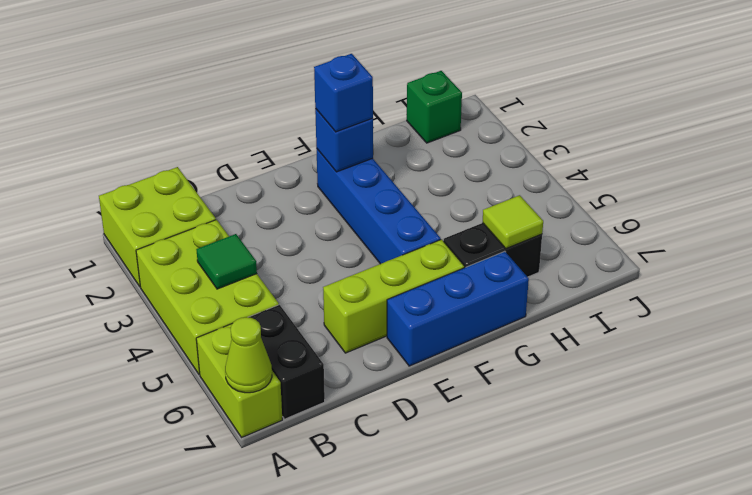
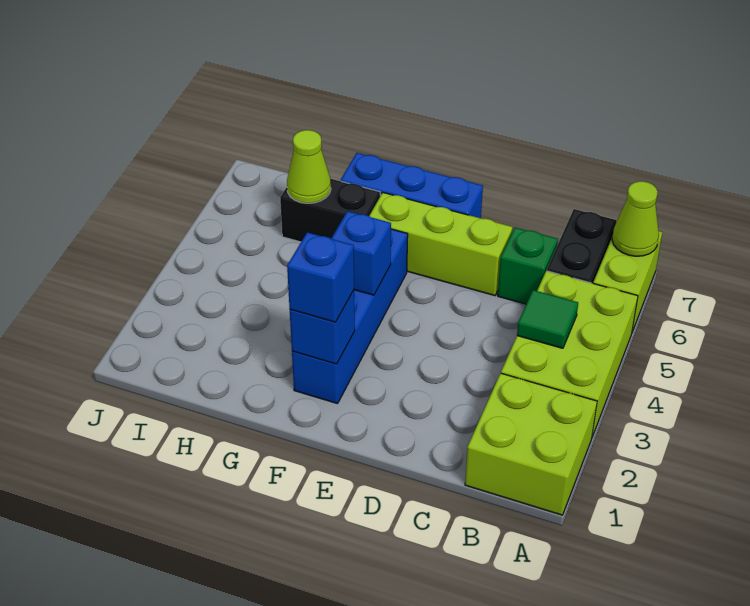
none -> blue brick F4 level 2
lime tile H6 level 2 -> lime cone H6 level 2
green brick I1 level 1 -> green brick C6 level 1

